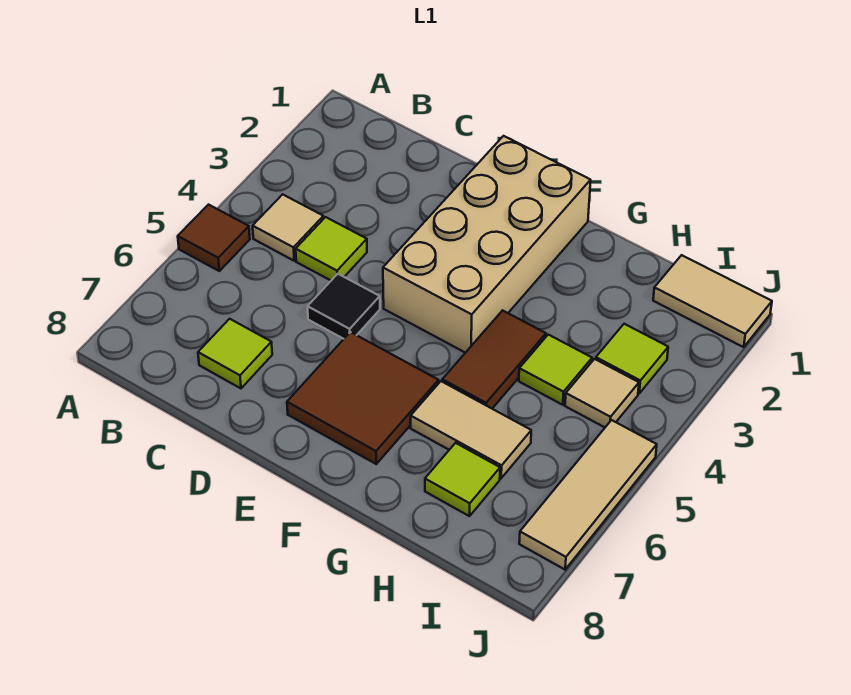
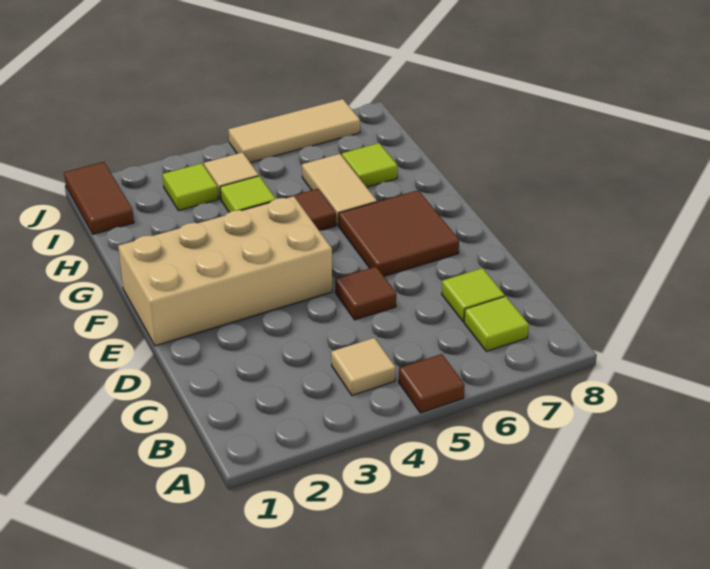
lime tile C4 level 1 -> lime tile B7 level 1
black tile D5 level 1 -> brown tile D5 level 1
tan tile I1:J1 level 1 -> brown tile I1:J1 level 1

